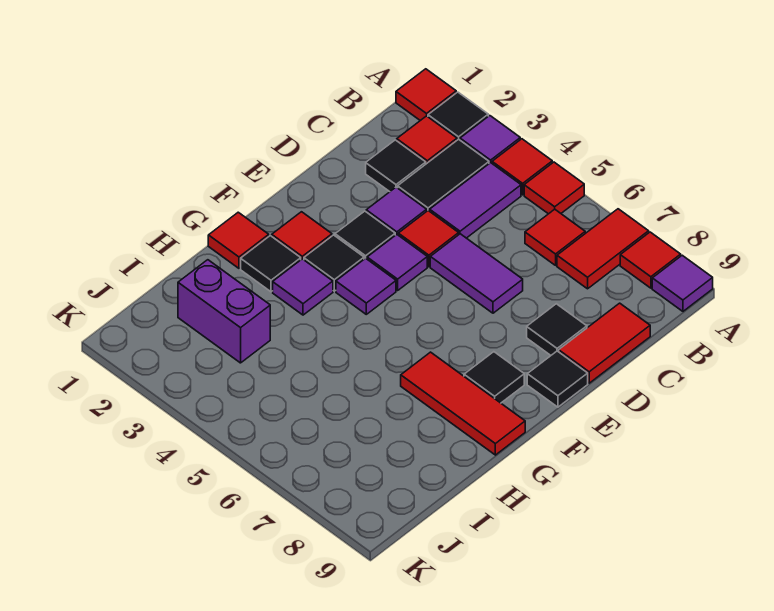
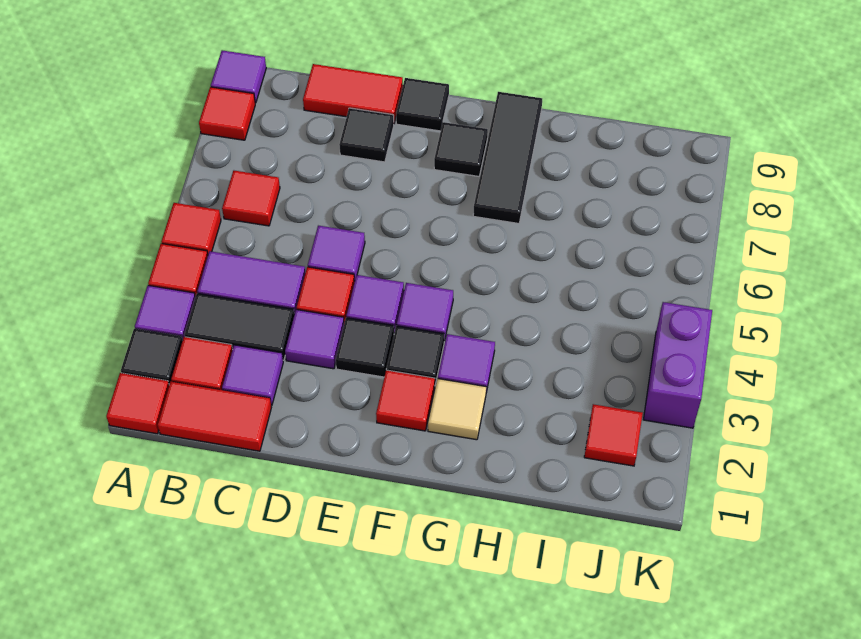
red tile A7:B7 level 1 -> red tile B1:C1 level 1
black tile C2 level 1 -> purple tile C2 level 1
purple tile D5:D6 level 1 -> purple tile D5 level 1
red tile G1 level 1 -> red tile J2 level 1
black tile G2 level 1 -> tan tile G2 level 1
red tile G7:G9 level 1 -> black tile G7:G9 level 1
purple brick I2:I3 level 1 -> purple brick K3:K4 level 1

